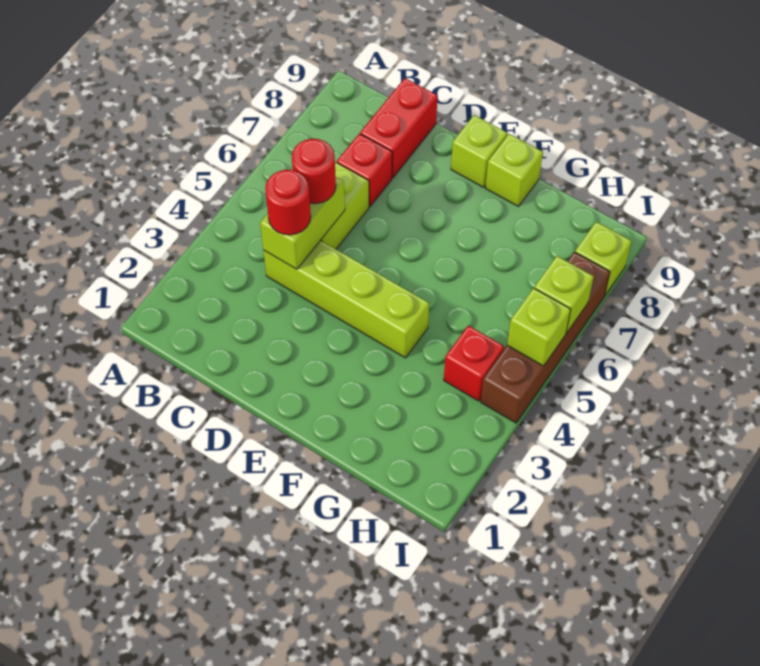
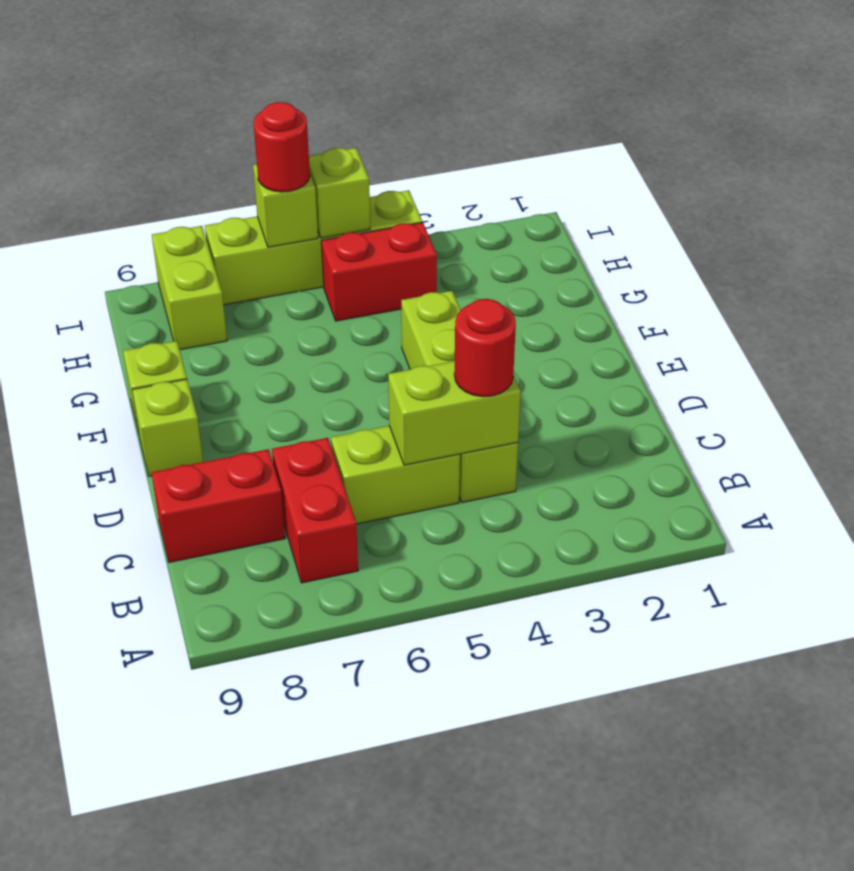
red round brick C5 level 3 -> red round brick I6 level 3
red brick C7 level 1 -> red brick B7:C7 level 1
red brick H4 level 1 -> red brick H4:H5 level 1
brown brick I4:I7 level 1 -> lime brick I4:I7 level 1
lime brick I8 level 1 -> lime brick H8:I8 level 1

